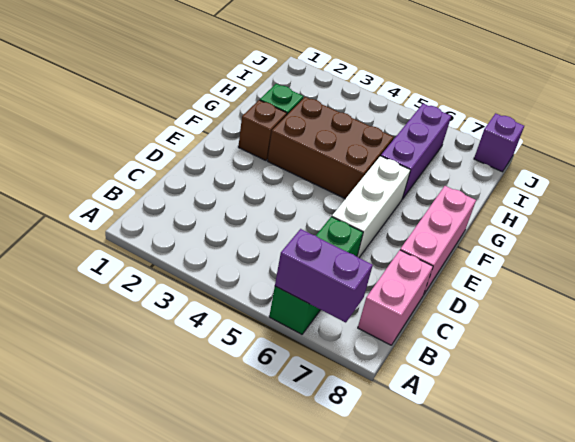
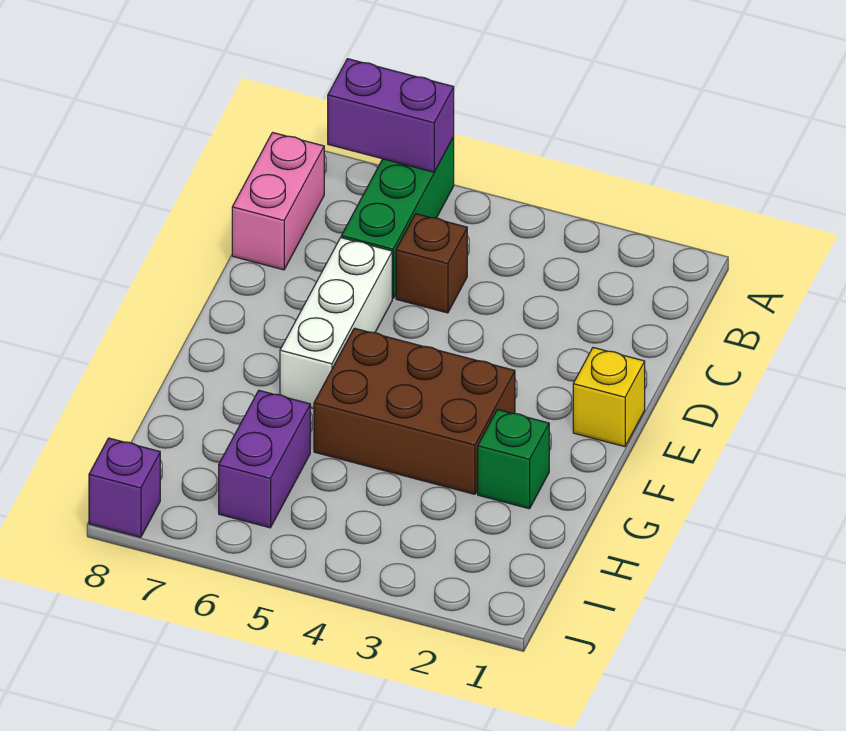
pink brick D8:F8 level 1 -> none
none -> yellow brick E1 level 1
brown brick F2 level 1 -> brown brick C5 level 1
purple brick G6:I6 level 1 -> purple brick H6:I6 level 1

